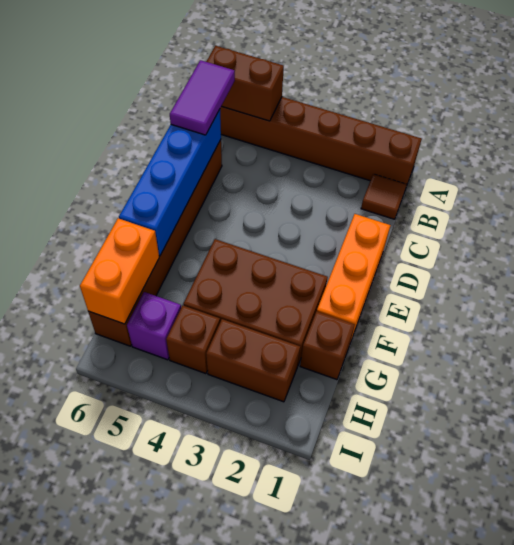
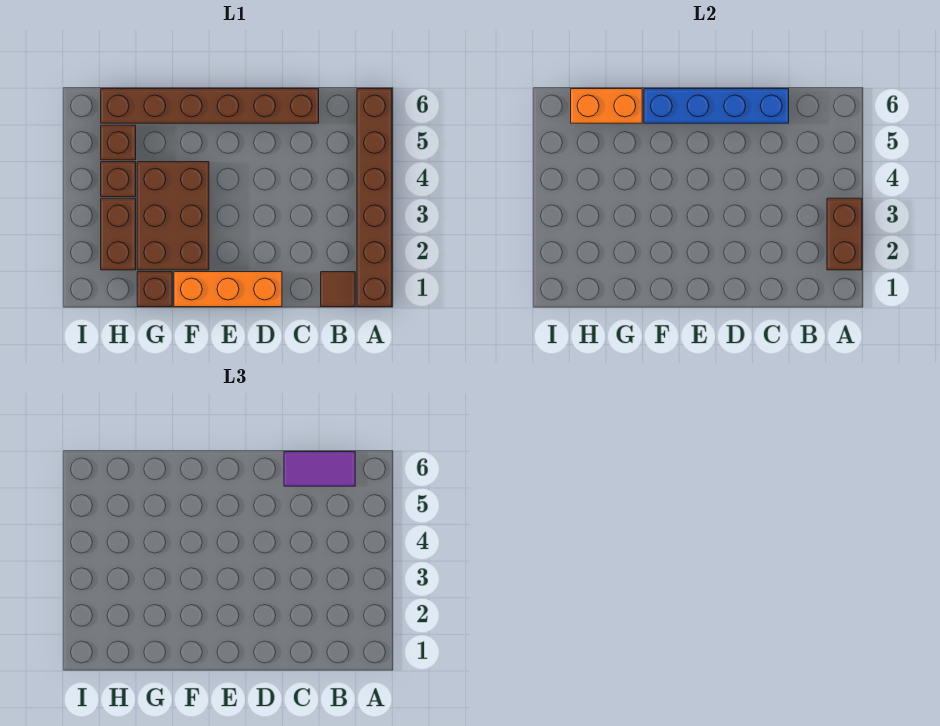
brown brick A5:A6 level 2 -> brown brick A2:A3 level 2
purple brick H5 level 1 -> brown brick H5 level 1

